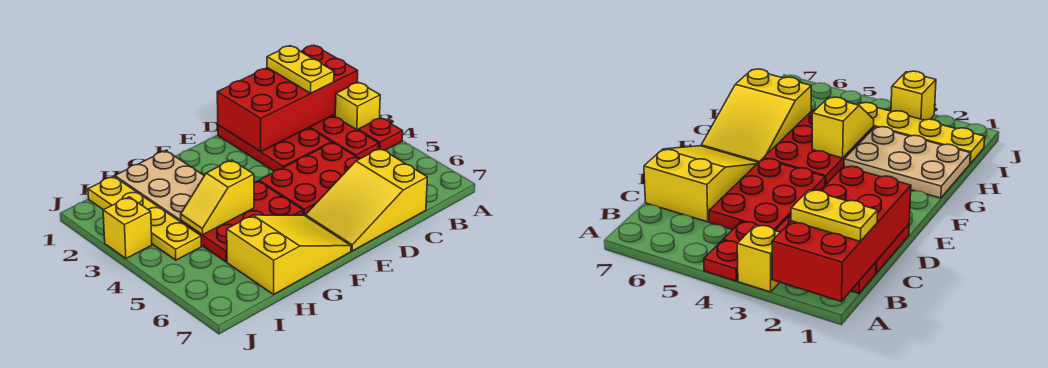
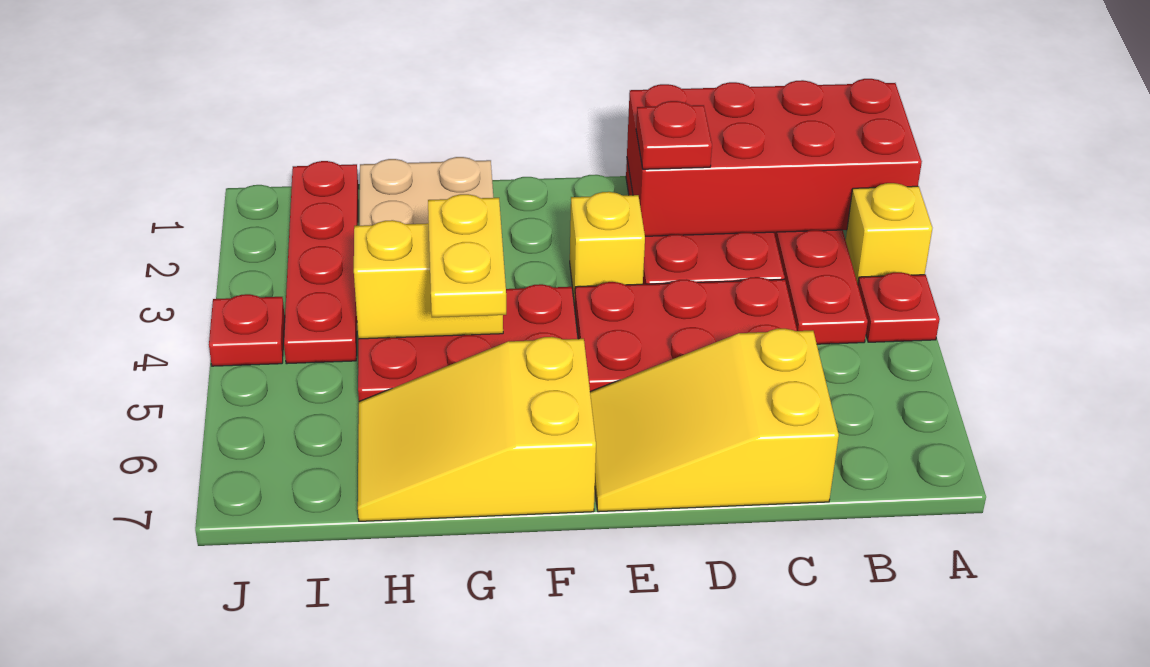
yellow plate B1:B2 level 3 -> yellow plate G4:G5 level 3
none -> red plate D2 level 3
yellow slope F6:H7 level 1 top H -> yellow slope F6:H7 level 1 top F
yellow slope G4:H4 level 2 top G -> yellow brick G4:H4 level 2
yellow plate I1:I4 level 1 -> red plate I1:I4 level 1
yellow brick J3 level 1 -> yellow brick E3 level 1
none -> red plate J4 level 1

